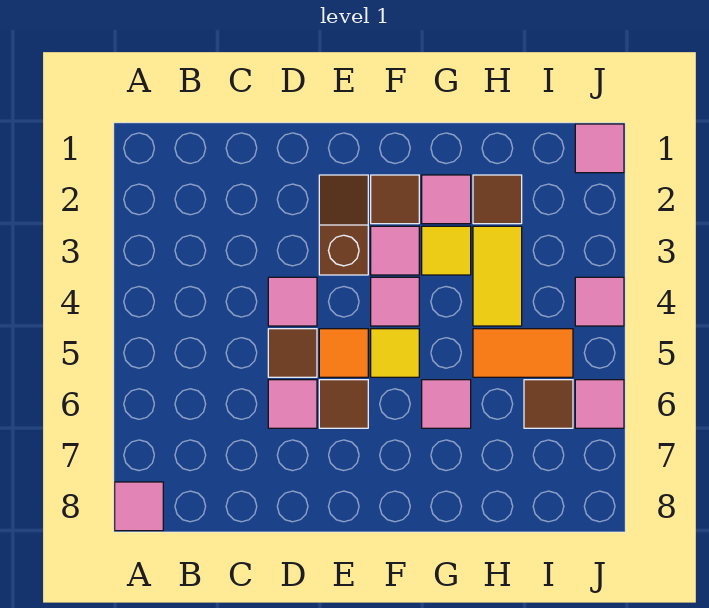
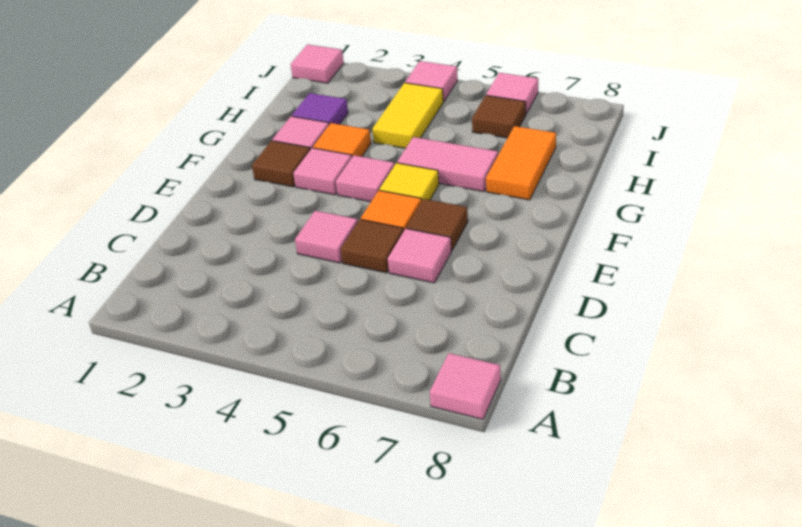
brown slope E2:E3 level 1 top 3 -> none
yellow tile G3 level 1 -> orange tile G3 level 1
pink tile G6 level 1 -> pink tile G5:G6 level 1
brown tile H2 level 1 -> purple tile H2 level 1
yellow tile H3:H4 level 1 -> yellow tile H4:I4 level 1
orange tile H5:I5 level 1 -> orange tile G7:H7 level 1

